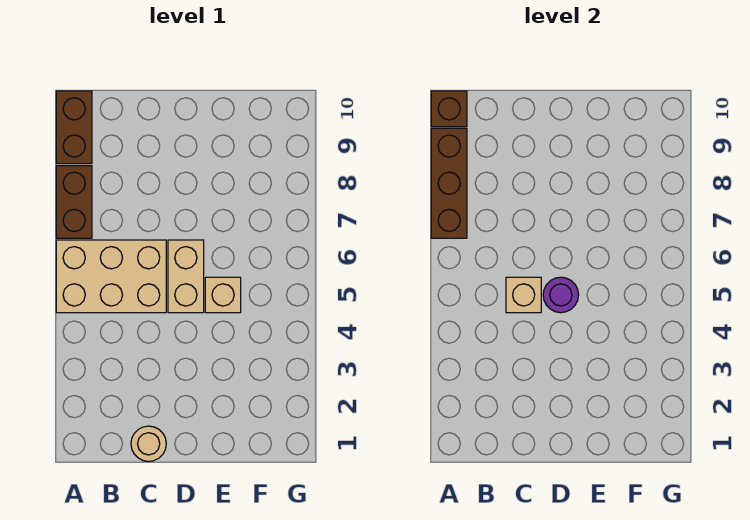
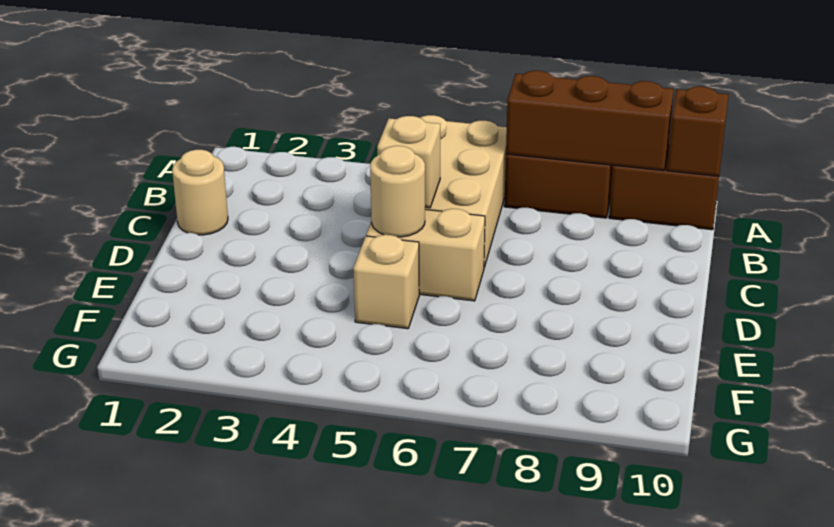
purple round brick D5 level 2 -> tan round brick D5 level 2

